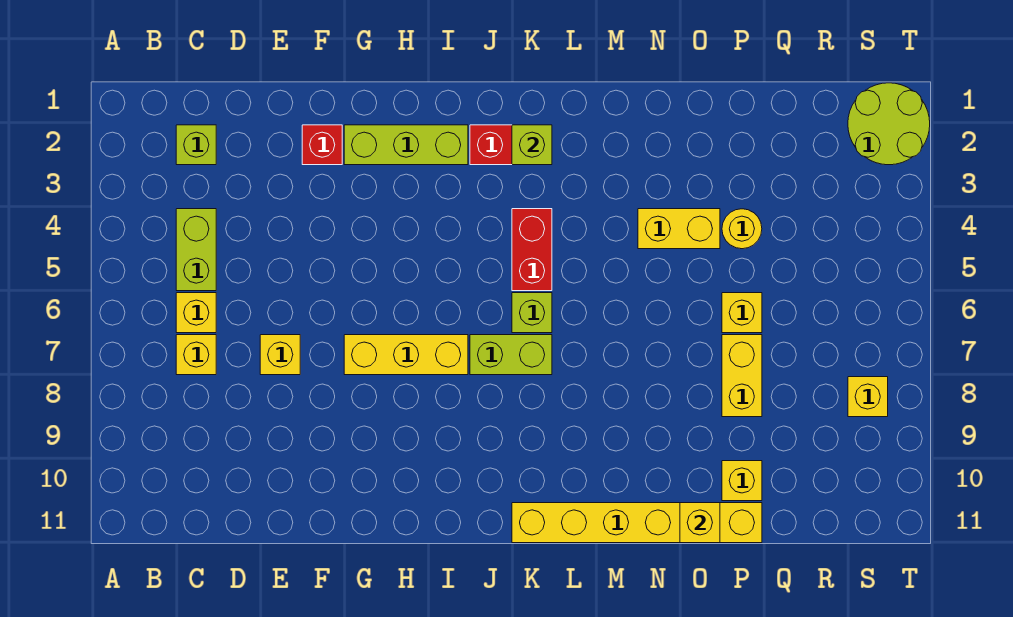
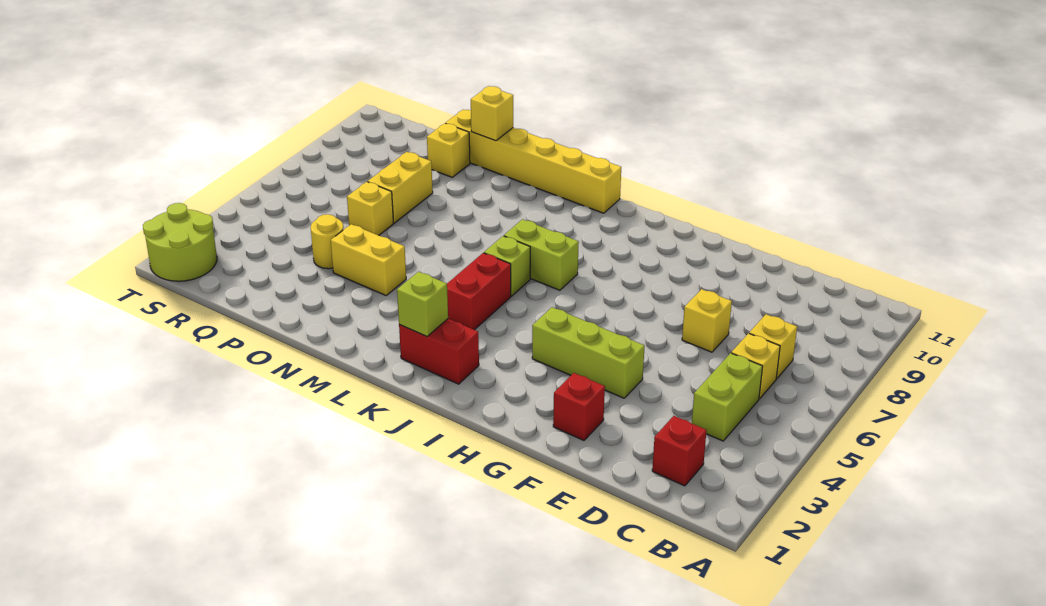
lime brick C2 level 1 -> red brick C2 level 1
lime brick G2:I2 level 1 -> lime brick F4:H4 level 1
yellow brick G7:I7 level 1 -> none
yellow brick S8 level 1 -> none

